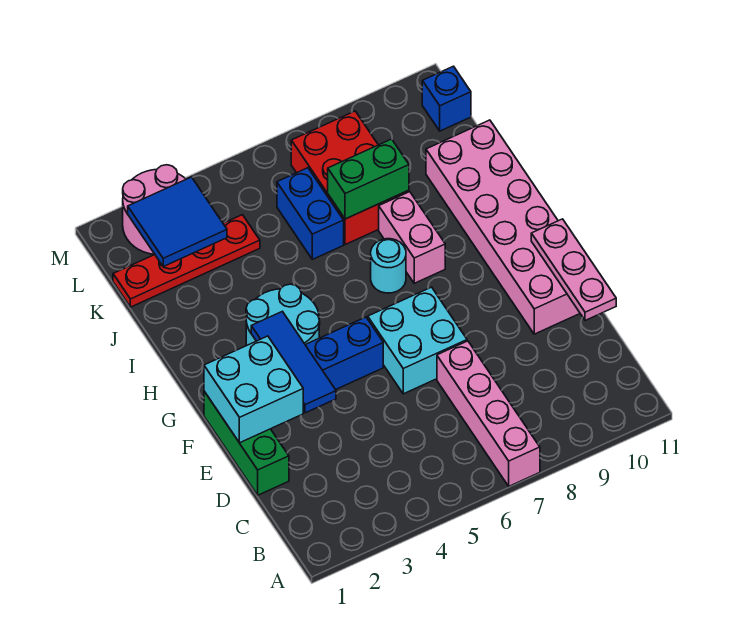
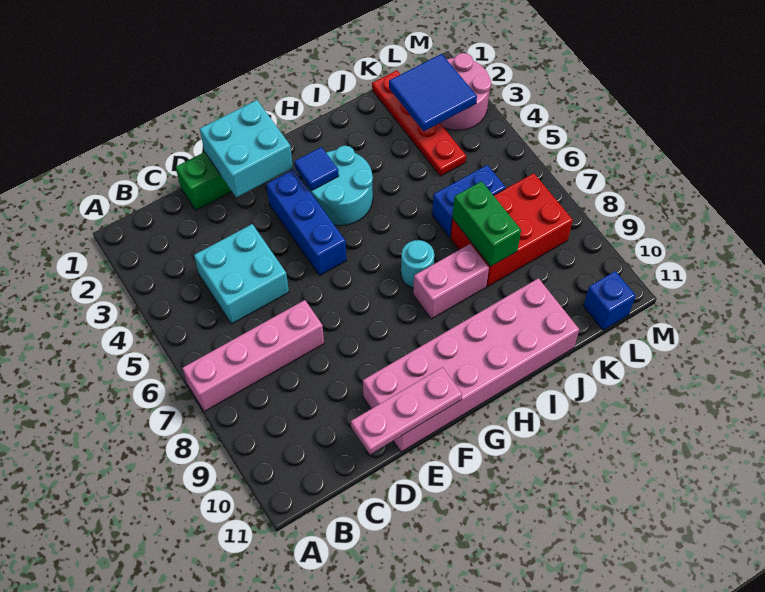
blue tile E3:G3 level 2 -> blue tile G3 level 2
cyan brick E6:F7 level 1 -> cyan brick C4:D5 level 1

